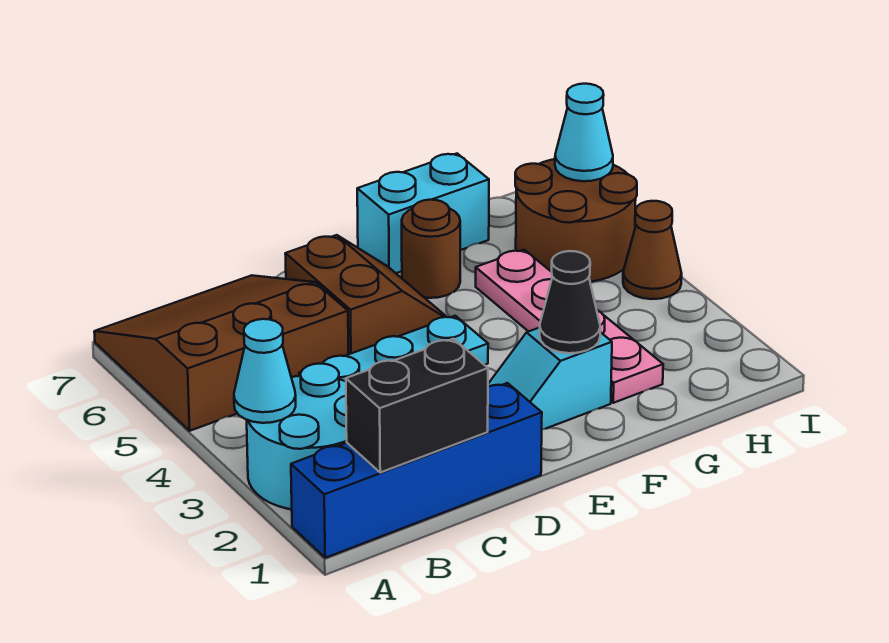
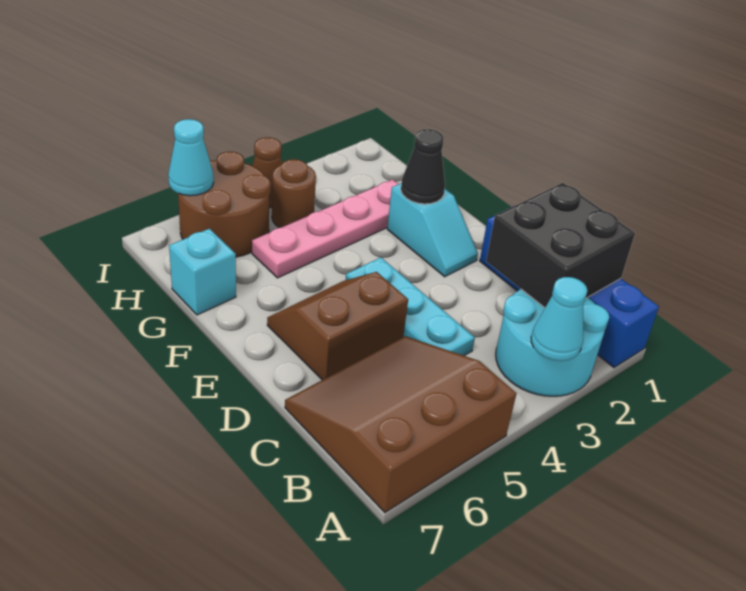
brown slope A5:C7 level 1 top 5 -> brown slope A5:C7 level 1 top A
black brick B1:C1 level 2 -> black brick B1:C2 level 2
brown round brick F6 level 1 -> brown round brick H4 level 1
cyan brick F7:G7 level 1 -> cyan brick G7 level 1

